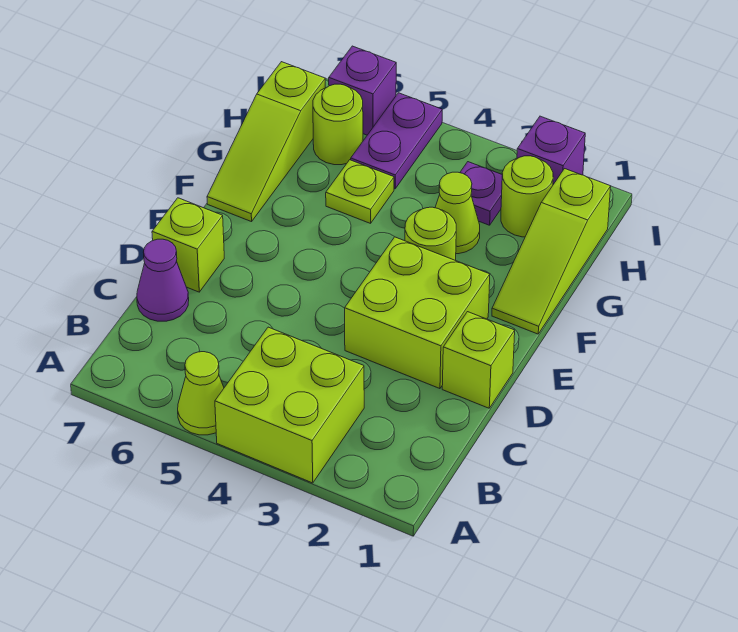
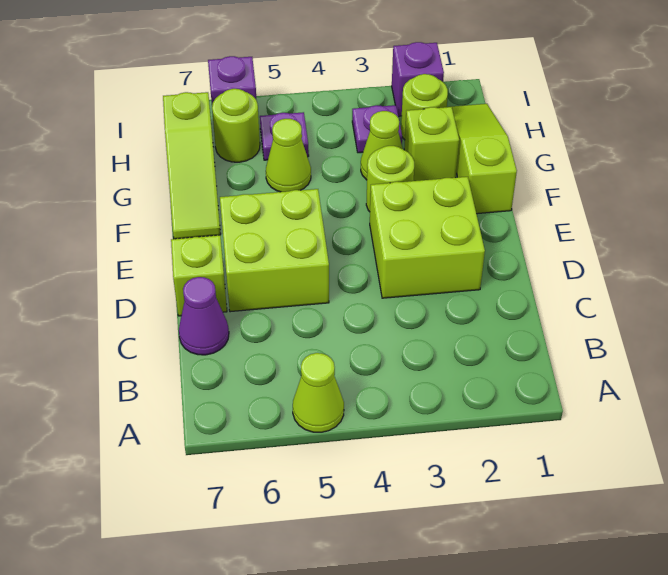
lime brick A3:B4 level 1 -> lime brick D5:E6 level 1
lime brick D1 level 1 -> lime brick G2 level 1
lime slope F1:H1 level 1 top H -> lime slope F1:H1 level 1 top F
lime plate G5 level 1 -> lime cone G5 level 1
purple plate H5:I5 level 1 -> purple plate H5 level 1

